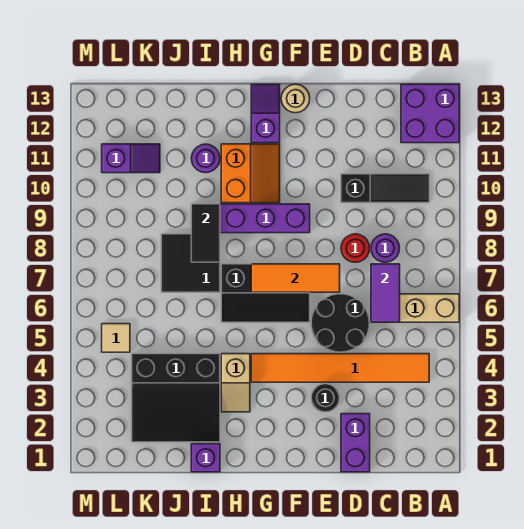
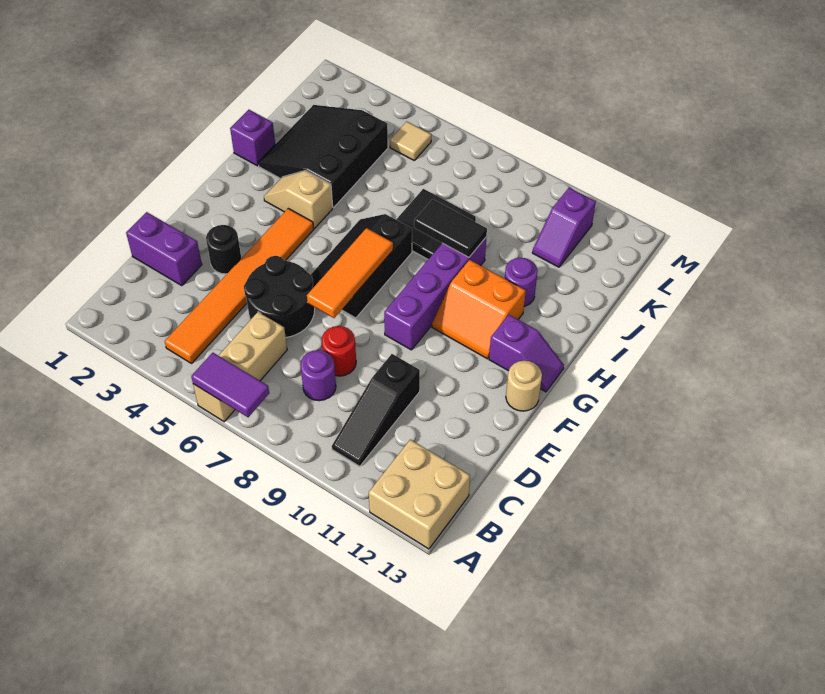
purple brick A12:B13 level 1 -> tan brick A12:B13 level 1
purple tile C6:C7 level 2 -> purple tile A6:A7 level 2

